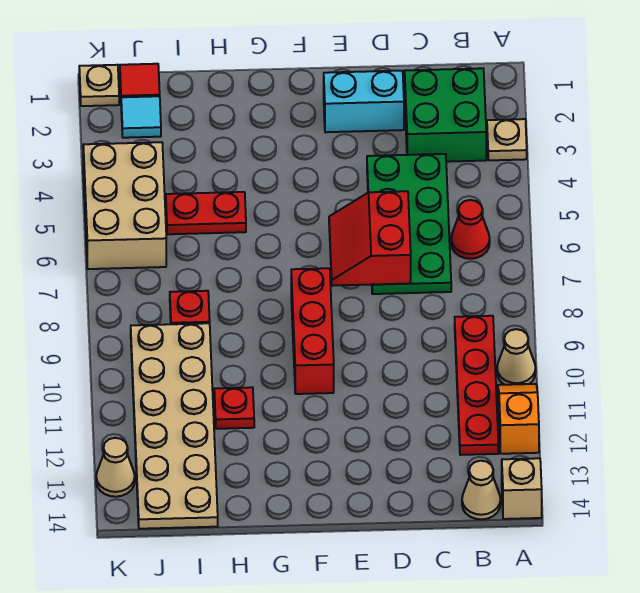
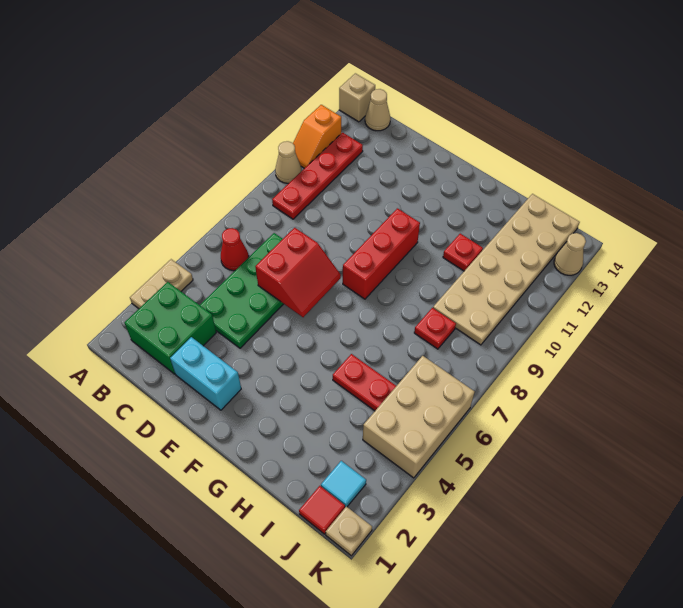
tan plate A3 level 1 -> tan plate A3:A4 level 1

